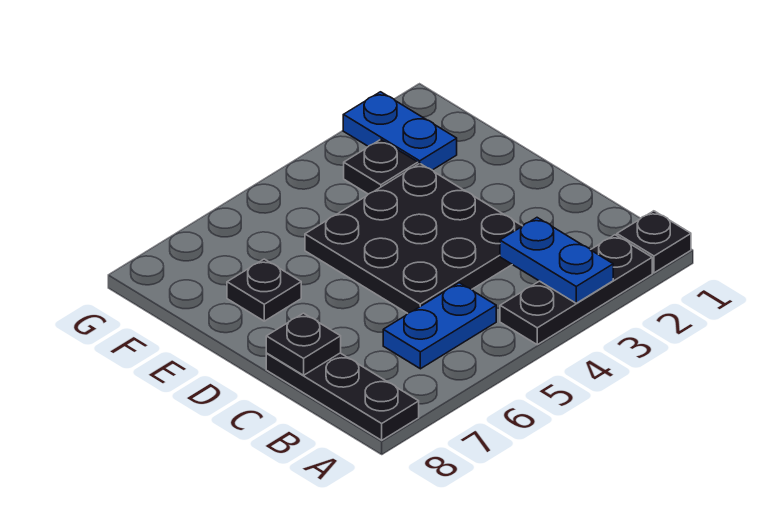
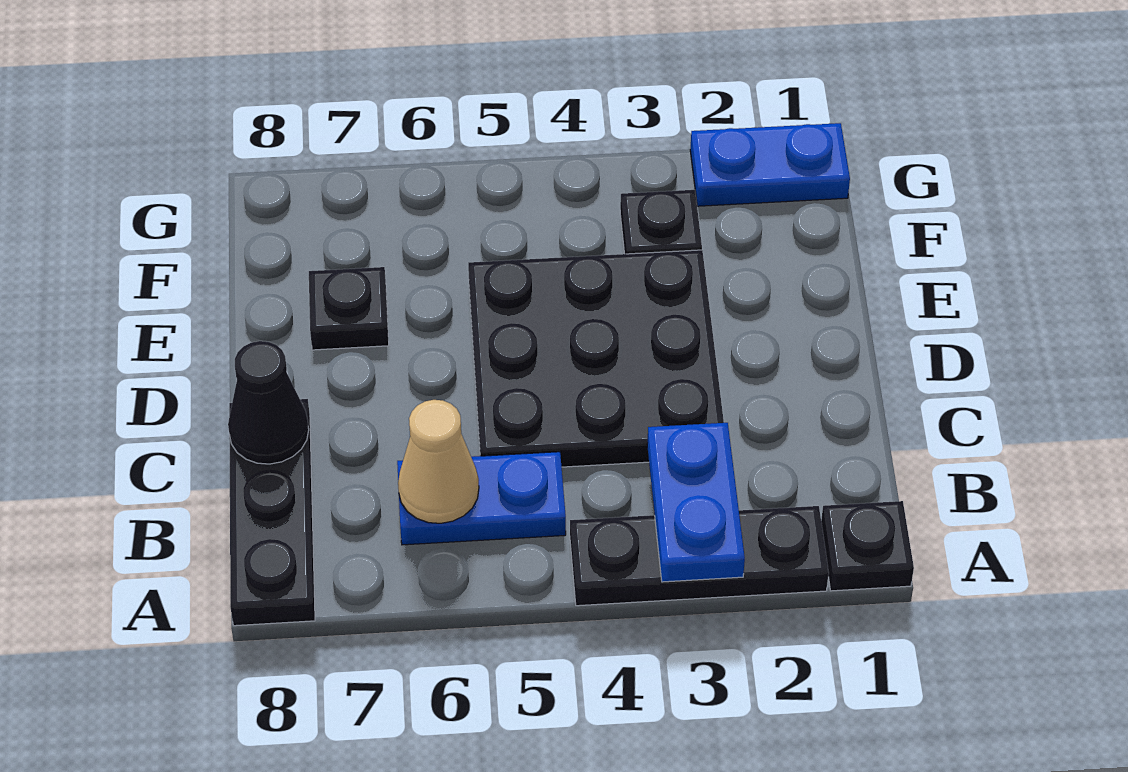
none -> tan cone B6 level 2
black plate C8 level 2 -> black cone C8 level 2
blue plate F2:G2 level 1 -> blue plate G1:G2 level 1

